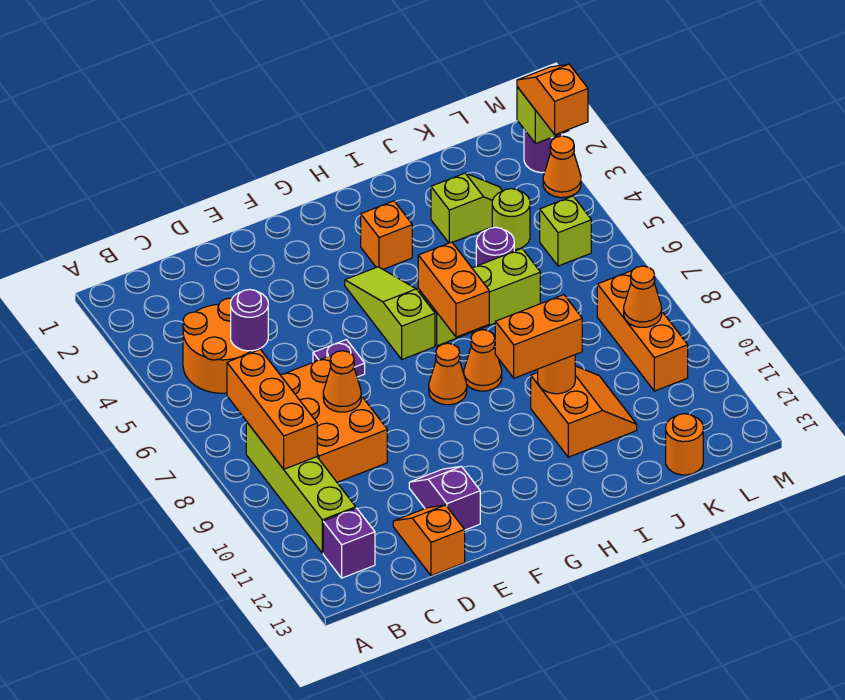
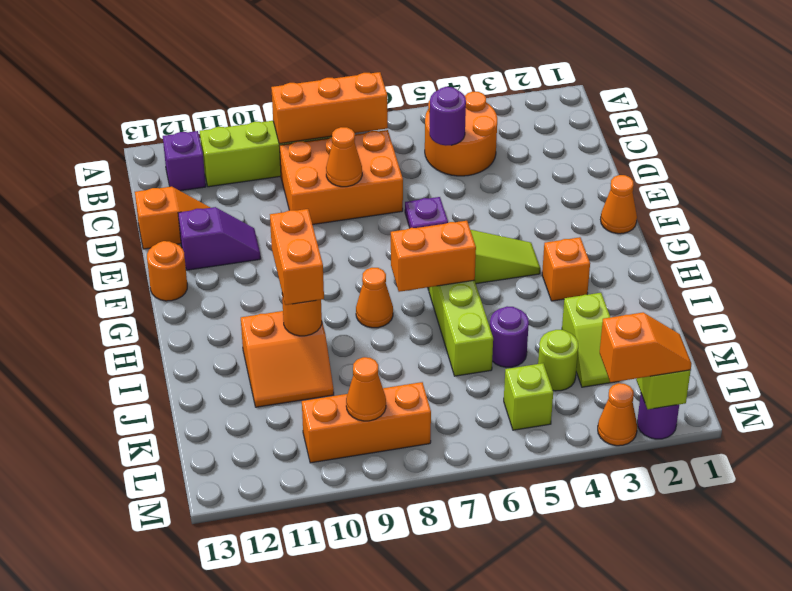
orange cone G8 level 1 -> orange cone F1 level 1
orange round brick K13 level 1 -> orange round brick F13 level 1

